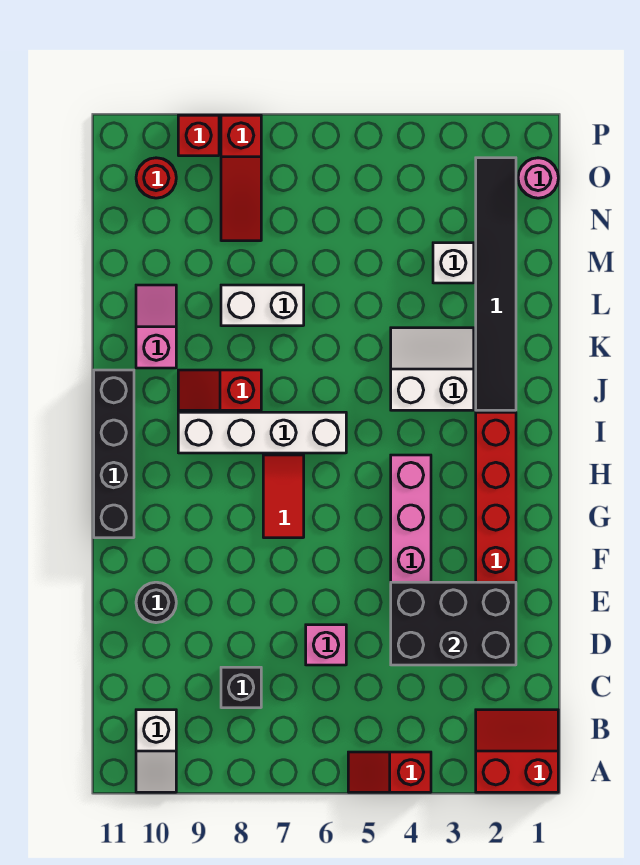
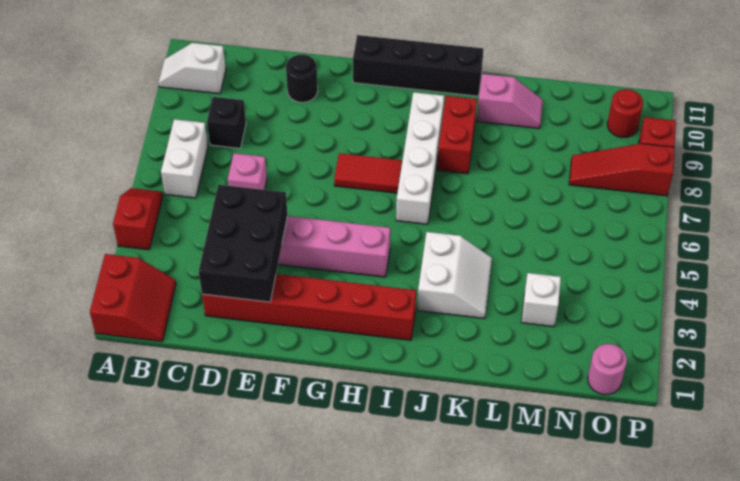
black tile J2:O2 level 1 -> none
red slope J8:J9 level 1 top 8 -> red brick J8:J9 level 1
white brick L7:L8 level 1 -> white brick B6:B7 level 1

